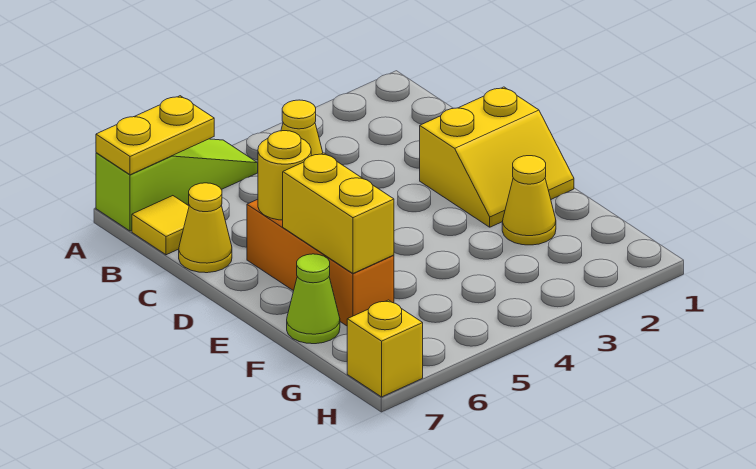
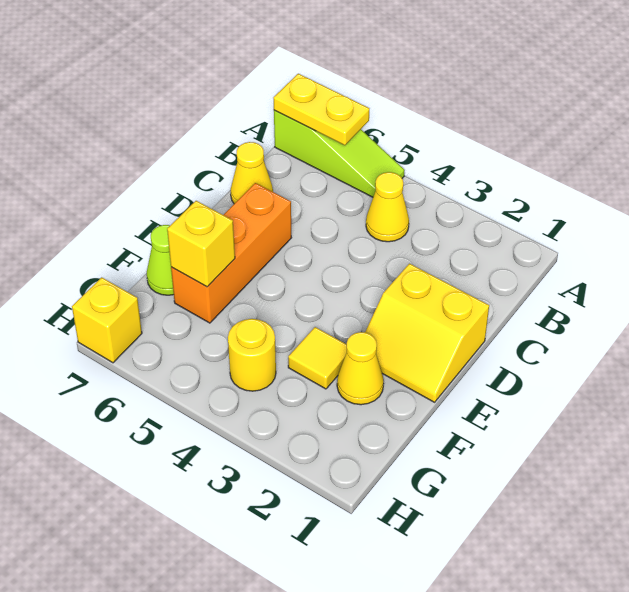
yellow tile B7 level 1 -> yellow tile F3 level 1
yellow round brick D6 level 2 -> yellow round brick G4 level 1
yellow brick E6:F6 level 2 -> yellow brick F6 level 2

